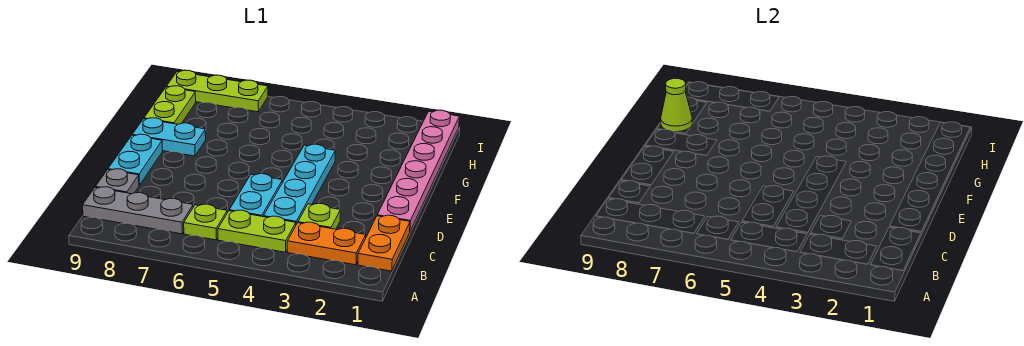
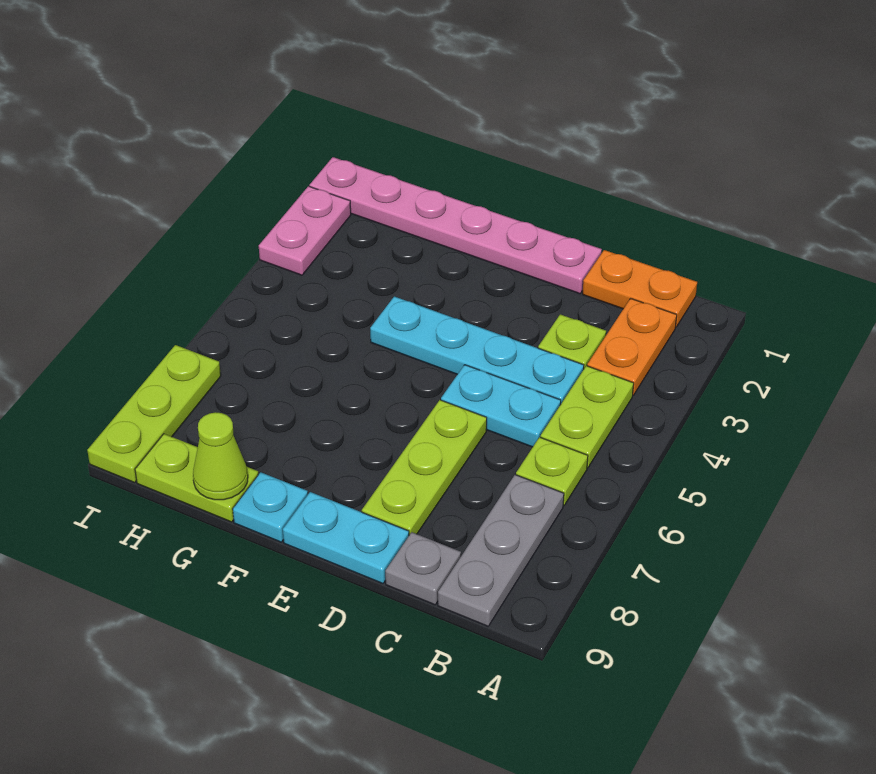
none -> lime plate D6:D8 level 1
cyan plate F8:F9 level 1 -> cyan plate F9 level 1
none -> pink plate I2:I3 level 1

